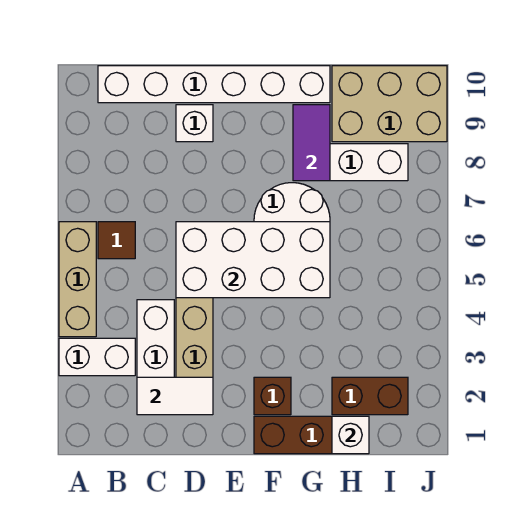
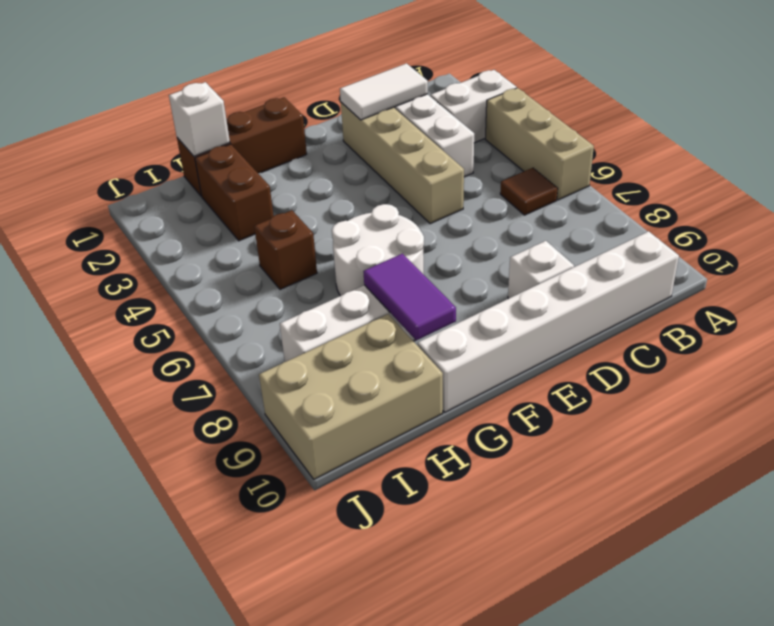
white brick D5:G6 level 2 -> none
brown brick F2 level 1 -> brown brick H5 level 1
brown brick H2:I2 level 1 -> brown brick H2:H3 level 1

